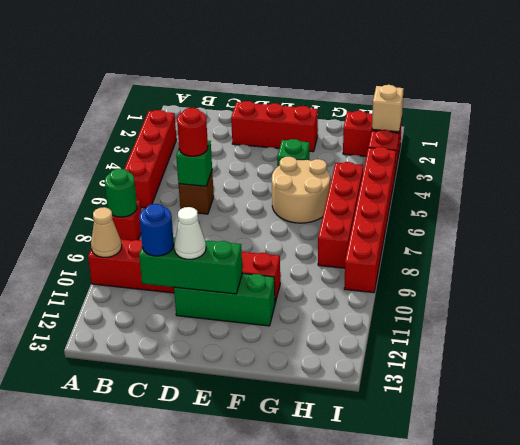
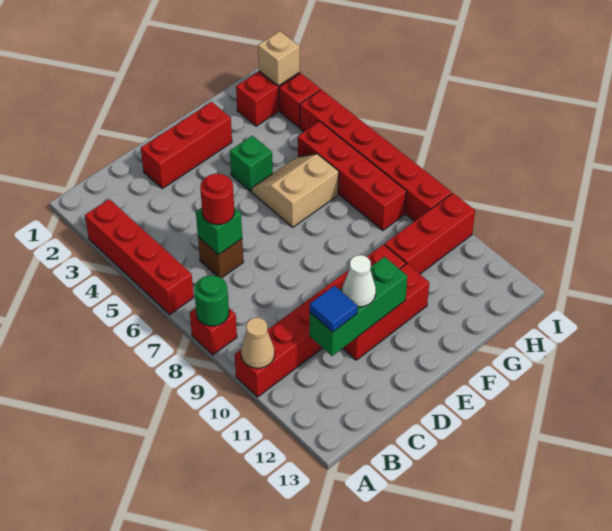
blue round brick C11 level 3 -> blue tile C11 level 3
green brick D11:F11 level 1 -> red brick D11:F11 level 1
tan round brick F5:G6 level 1 -> tan slope F5:G6 level 1 top 6
none -> red brick G10:I10 level 1

